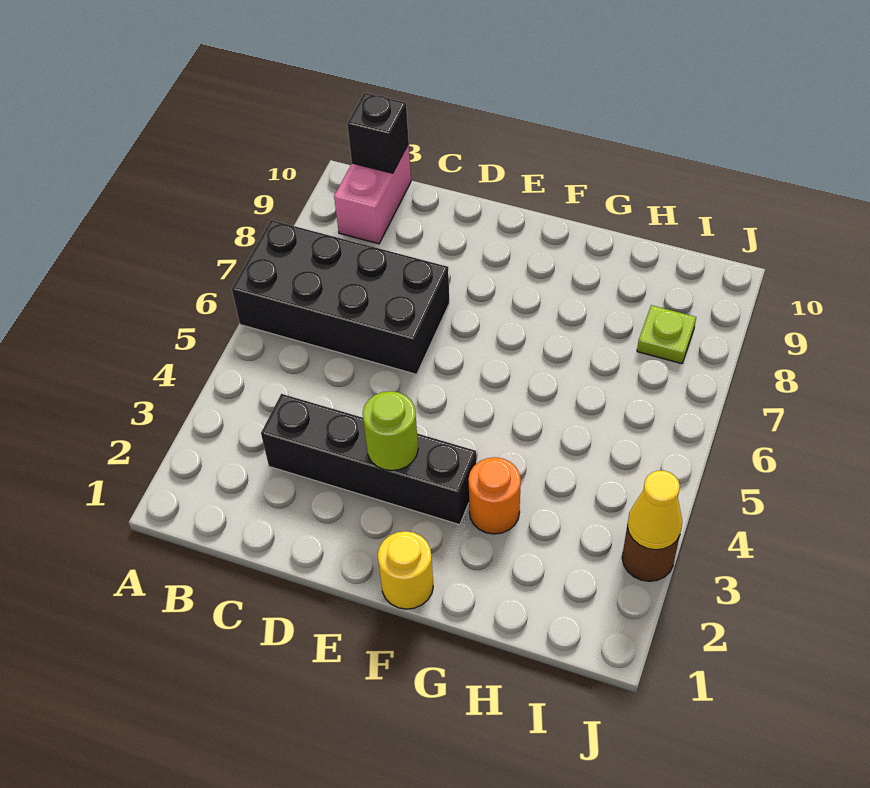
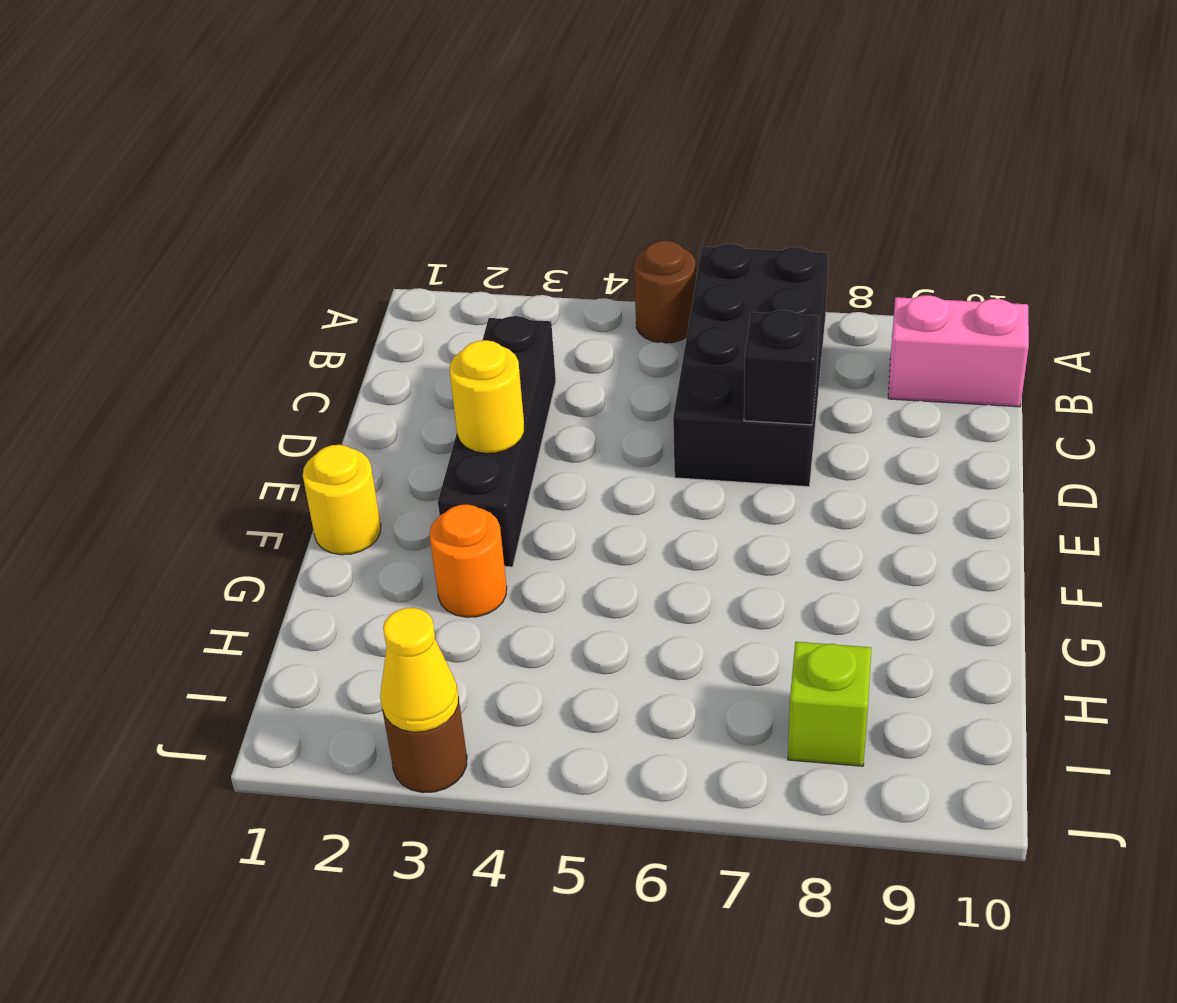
none -> brown round brick A5 level 1
black brick B10 level 2 -> black brick D7 level 2
lime round brick E3 level 2 -> yellow round brick E3 level 2
lime plate I8 level 1 -> lime brick I8 level 1

